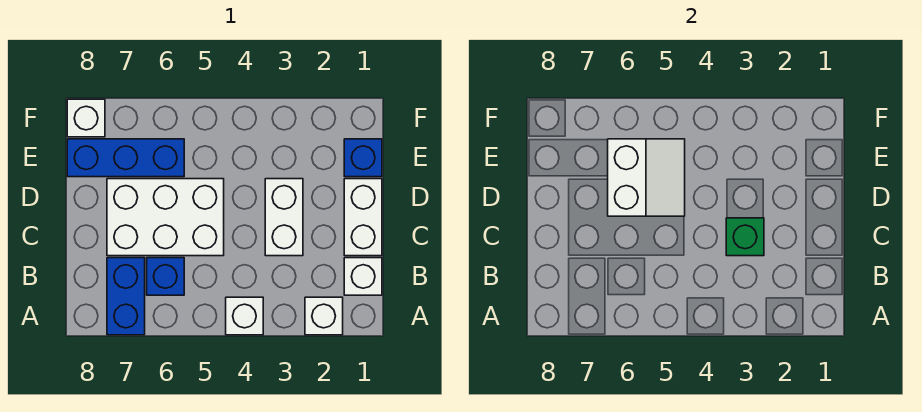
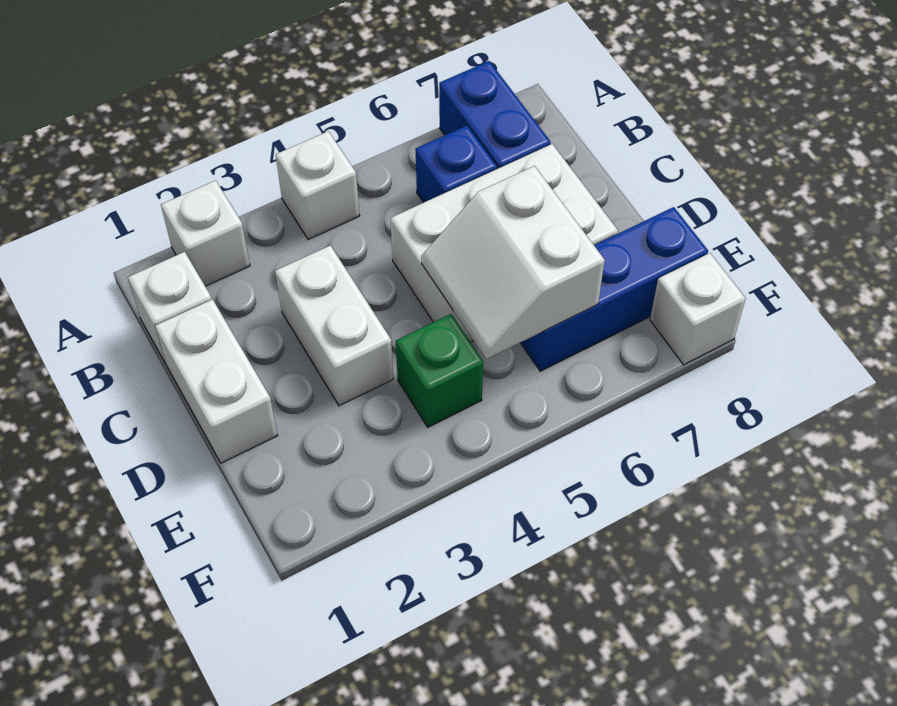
green brick C3 level 2 -> green brick E4 level 1
blue brick E1 level 1 -> none

